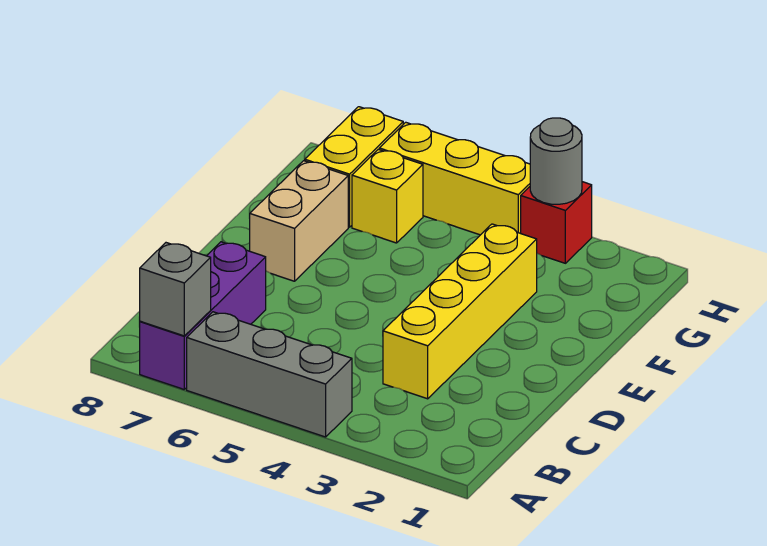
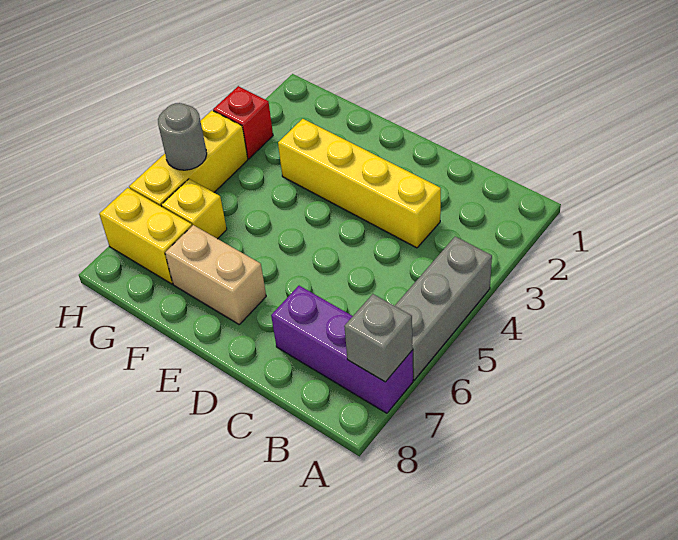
grey round brick H3 level 2 -> grey round brick H5 level 2

